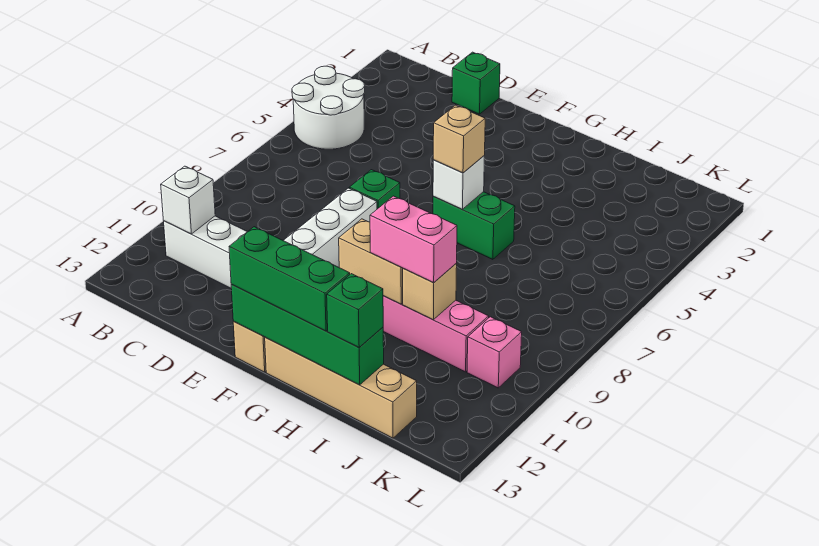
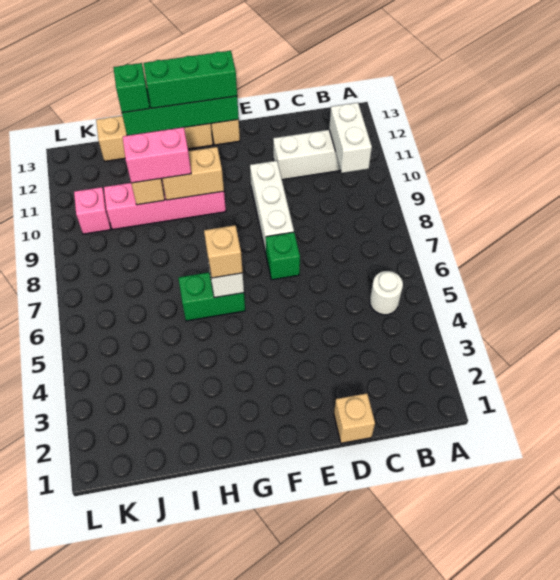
white round brick A4:B5 level 1 -> white round brick B5 level 1
white brick B11 level 2 -> white brick B10:B11 level 2
green brick D1 level 1 -> tan brick D1 level 1

